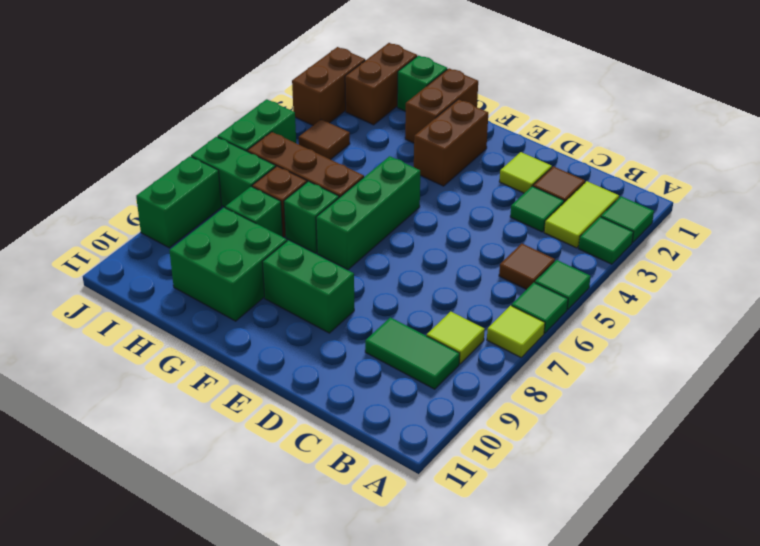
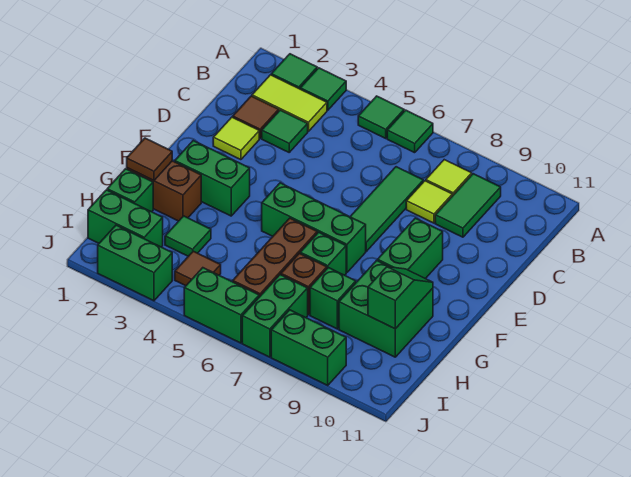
lime tile A7 level 1 -> lime tile C8 level 1
brown tile B5 level 1 -> brown tile G1 level 2
none -> green tile C7:E7 level 1
brown brick F2:F3 level 1 -> green brick F2:F3 level 1
none -> green slope G10:H10 level 2 top H
none -> green tile H3 level 1
brown brick I1:I2 level 1 -> green brick I1:I2 level 1
brown brick J2:J3 level 1 -> green brick J2:J3 level 1

